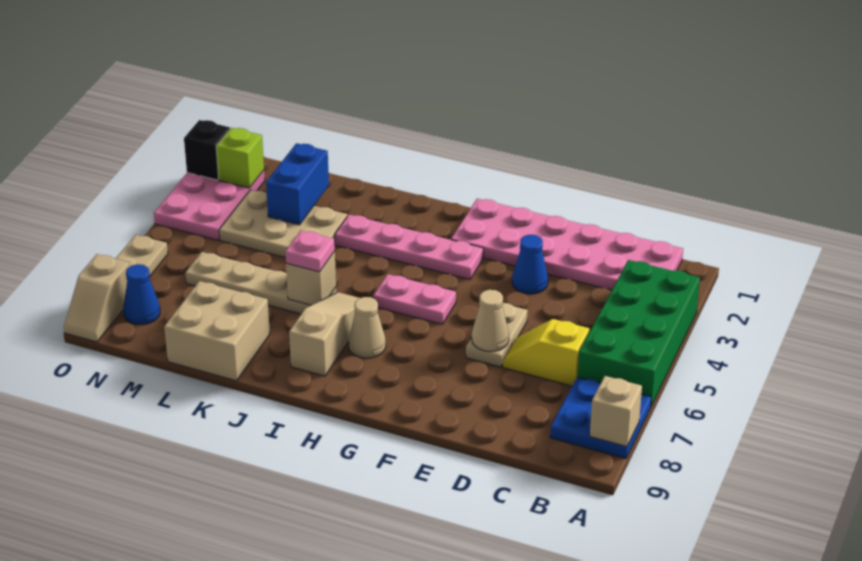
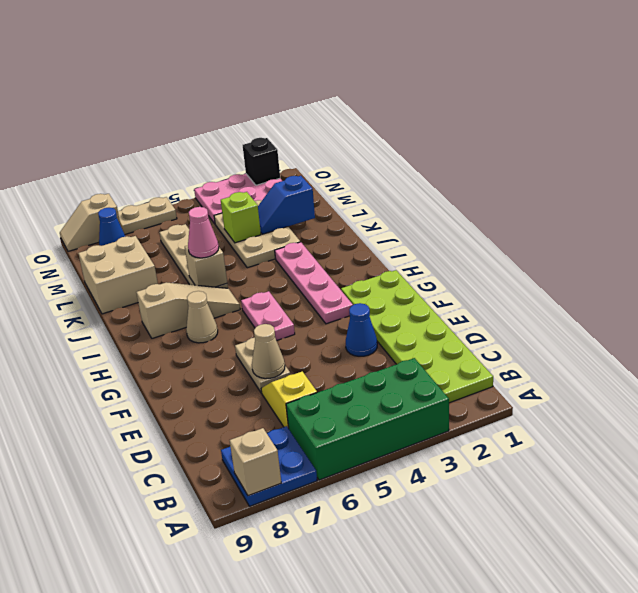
pink plate B1:G2 level 1 -> lime plate B1:G2 level 1
tan plate E5:E6 level 1 -> tan plate E6:F6 level 1
pink plate J6 level 3 -> pink cone J6 level 3
blue brick L2:L3 level 2 -> blue slope L2:L3 level 2 top 2
lime brick N2 level 2 -> lime brick L4 level 2

